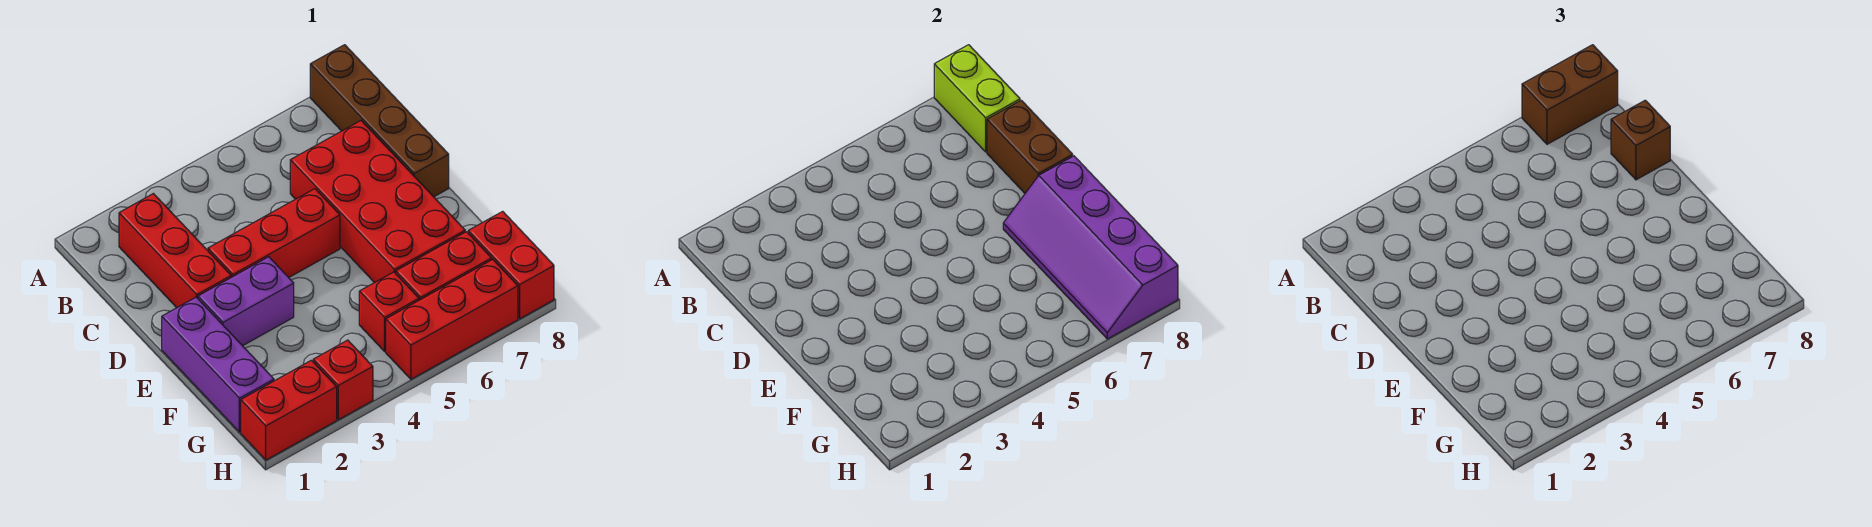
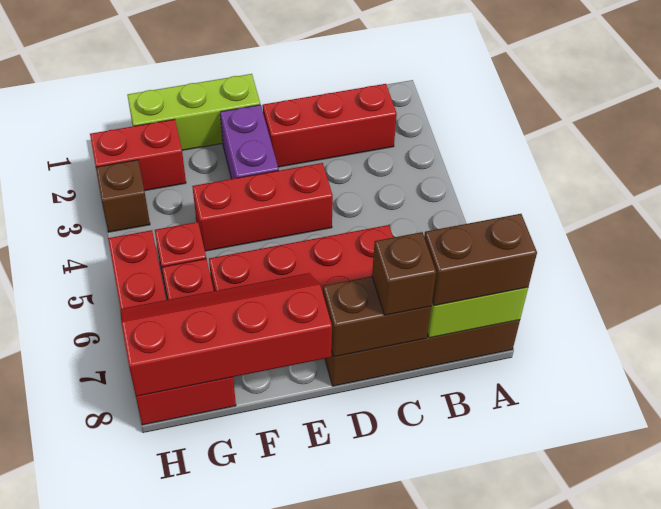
brown brick A7:A8 level 3 -> brown brick A8:B8 level 3
red brick D3:D5 level 1 -> red brick D4:F4 level 1
purple brick E1:G1 level 1 -> lime brick E1:G1 level 1
purple slope E7:H8 level 2 top 8 -> red slope E7:H8 level 2 top 8
red brick H1:H2 level 1 -> red brick G2:H2 level 1
red brick H3 level 1 -> brown brick H3 level 1

